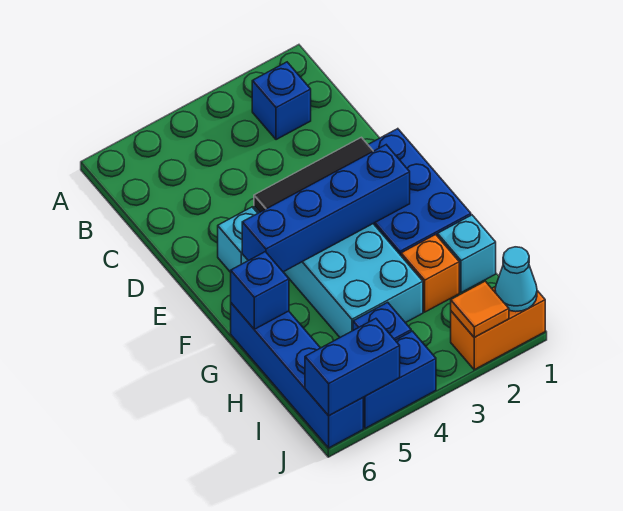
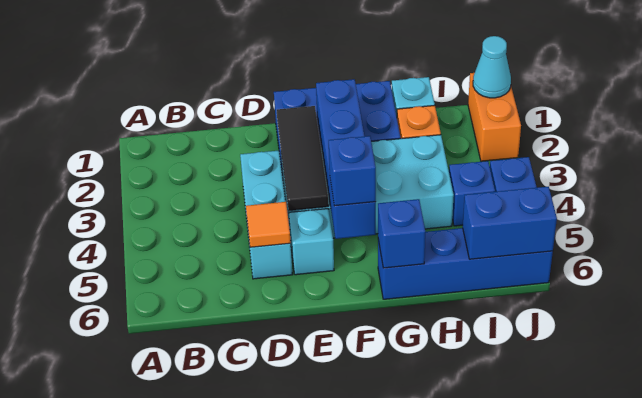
blue brick B2 level 1 -> blue brick F5 level 3
none -> cyan brick D3:D5 level 1
orange tile J2 level 2 -> orange tile D5 level 2
blue brick J5:J6 level 2 -> blue brick I6:J6 level 2

